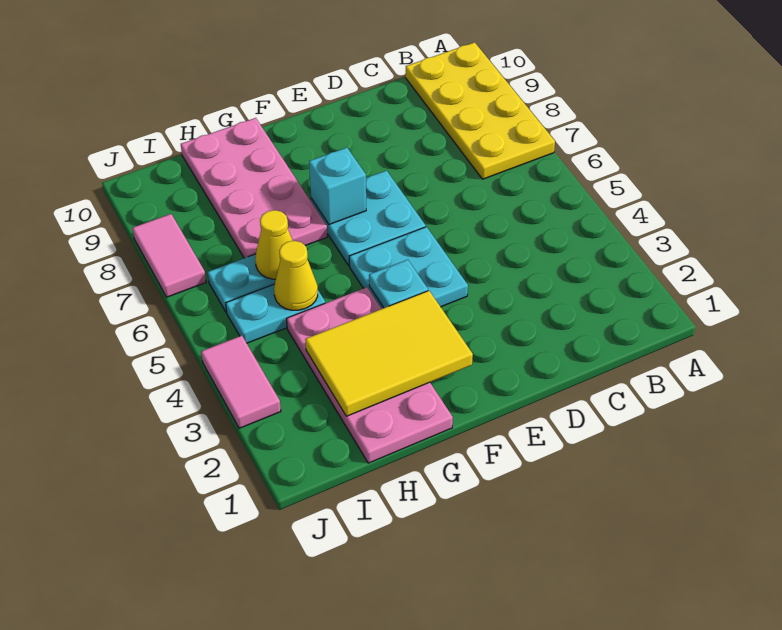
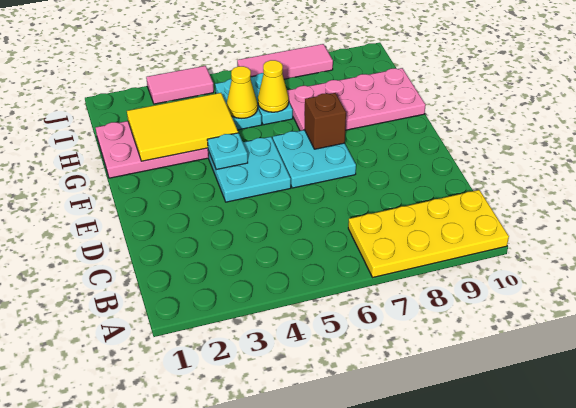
yellow tile F2:H3 level 2 -> yellow tile G2:H4 level 2
cyan brick F7 level 2 -> brown brick F7 level 2
pink tile J7:J8 level 1 -> pink tile J6:J8 level 1

